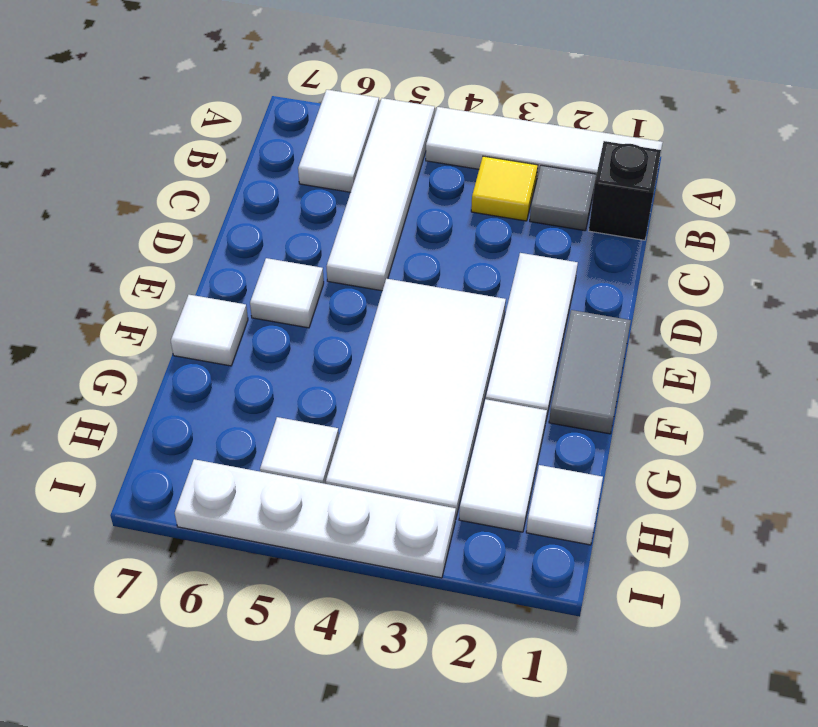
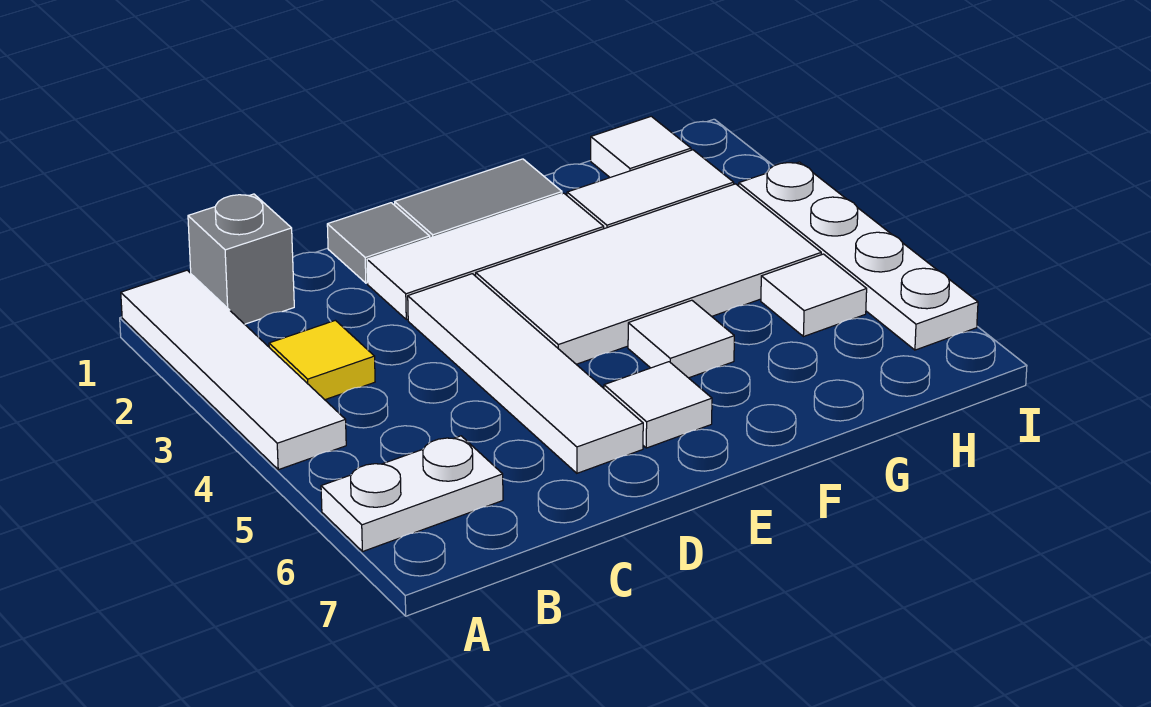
white tile A5:D5 level 1 -> white tile D3:D6 level 1
white tile A6:B6 level 1 -> white plate A6:B6 level 1
black brick B1 level 1 -> grey brick B1 level 1
grey tile B2 level 1 -> grey tile D1 level 1
white tile F7 level 1 -> white tile F5 level 1

